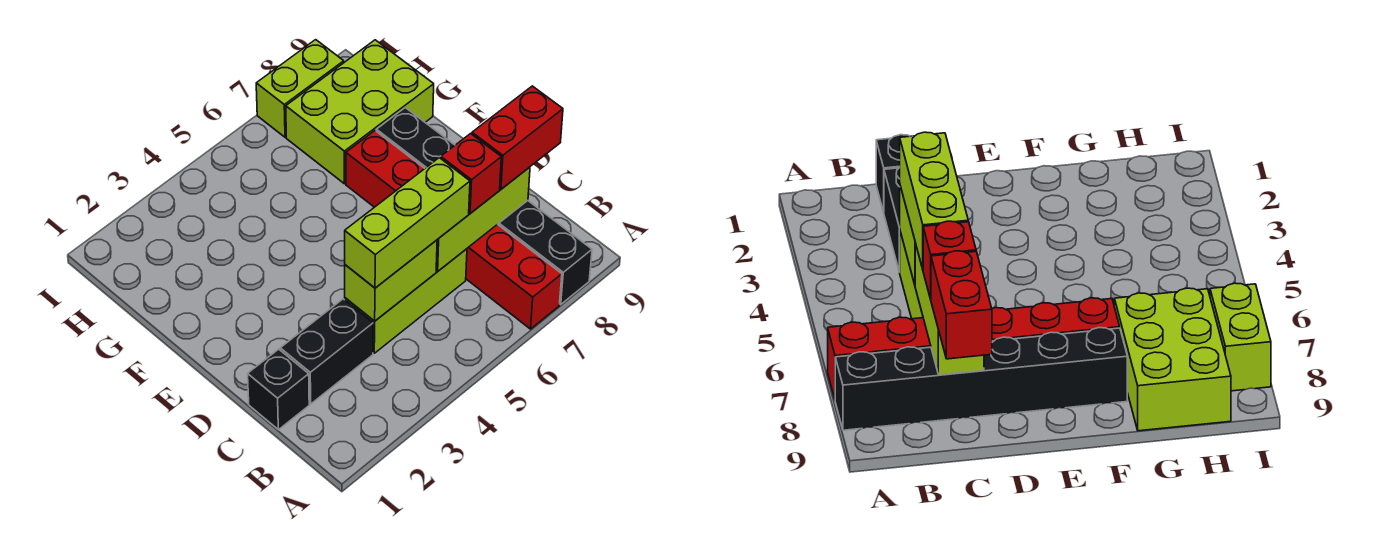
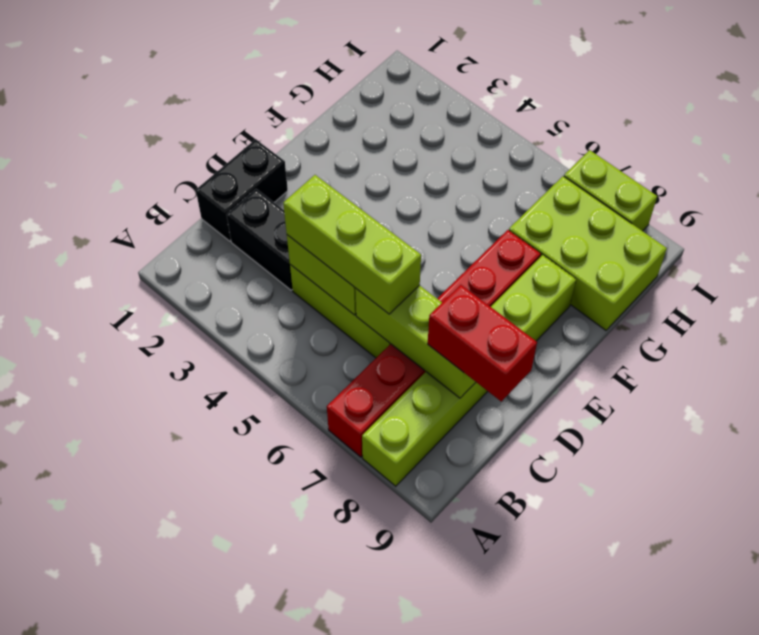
black brick A8:F8 level 1 -> lime brick A8:F8 level 1
black brick C1 level 1 -> black brick C1:D1 level 1
red brick C7 level 3 -> none

